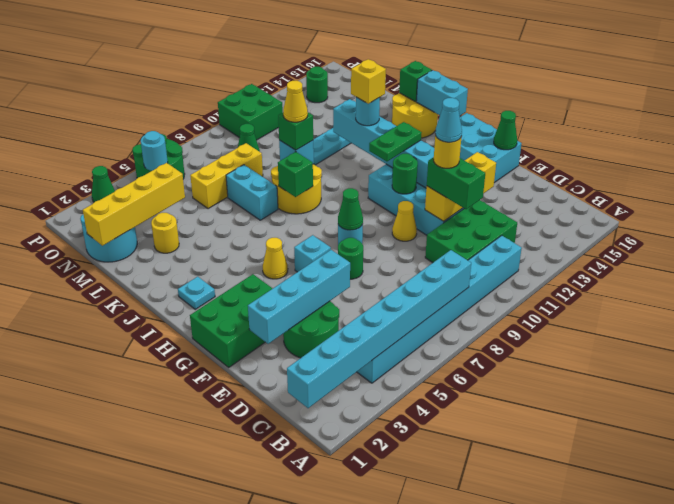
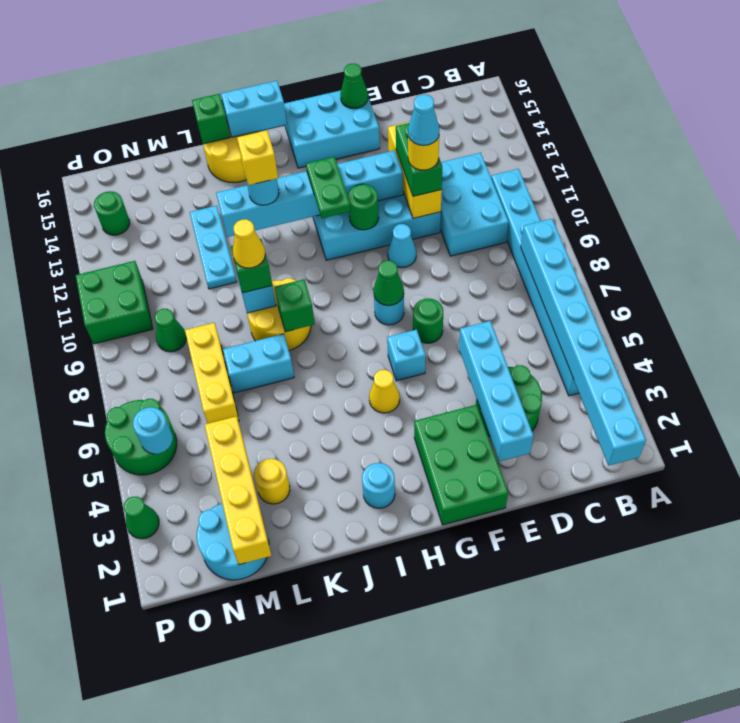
green brick C10:D12 level 1 -> cyan brick C10:D12 level 1
green brick D11:E11 level 3 -> green brick E11:E12 level 3
yellow cone F10 level 1 -> cyan cone F10 level 1
cyan plate I2 level 1 -> cyan round brick I2 level 1

